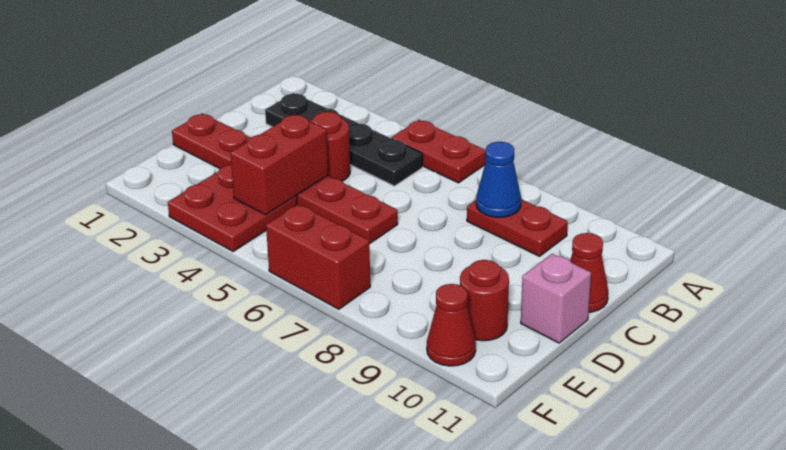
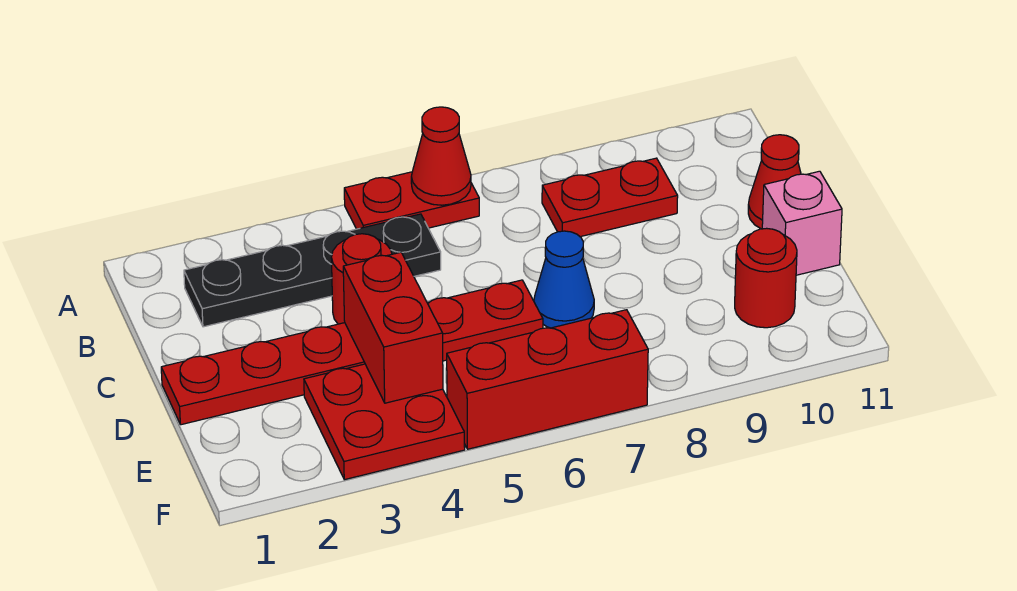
blue cone B8 level 2 -> blue cone D7 level 1
red brick F6:F7 level 1 -> red brick F5:F7 level 1
red cone F10 level 1 -> red cone A6 level 2

